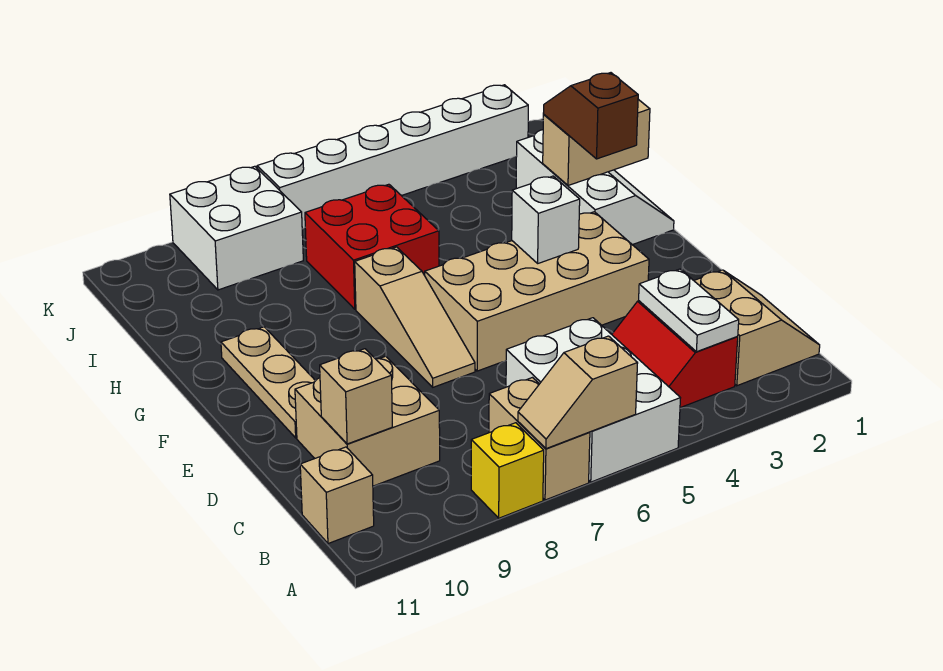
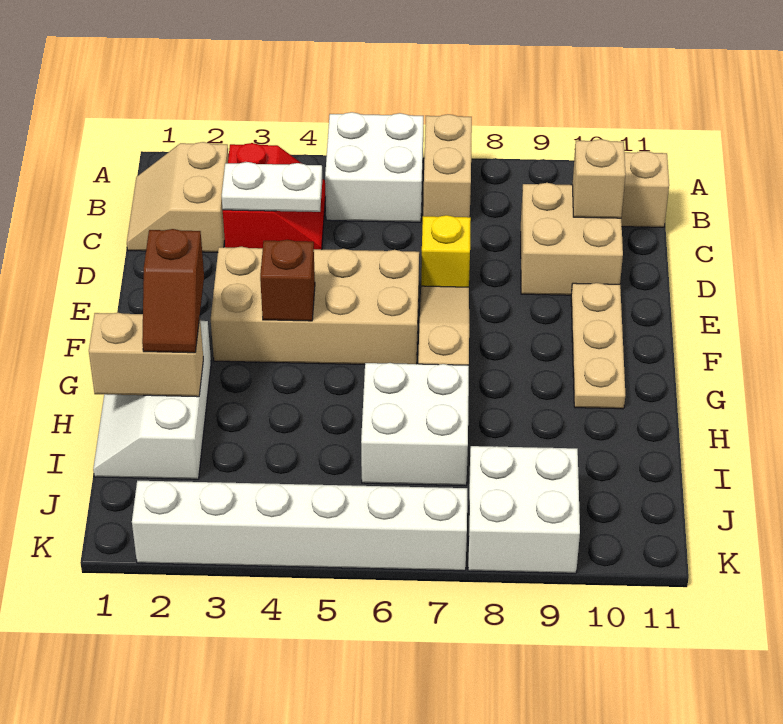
white brick A5:C6 level 1 -> white brick A5:B6 level 1
tan slope A6:A7 level 2 top 6 -> none
yellow brick A8 level 1 -> yellow brick D7 level 1
white plate B3:C3 level 2 -> white plate C3:C4 level 2
white brick F4 level 2 -> brown brick F4 level 2
red brick H6:I7 level 1 -> white brick H6:I7 level 1

